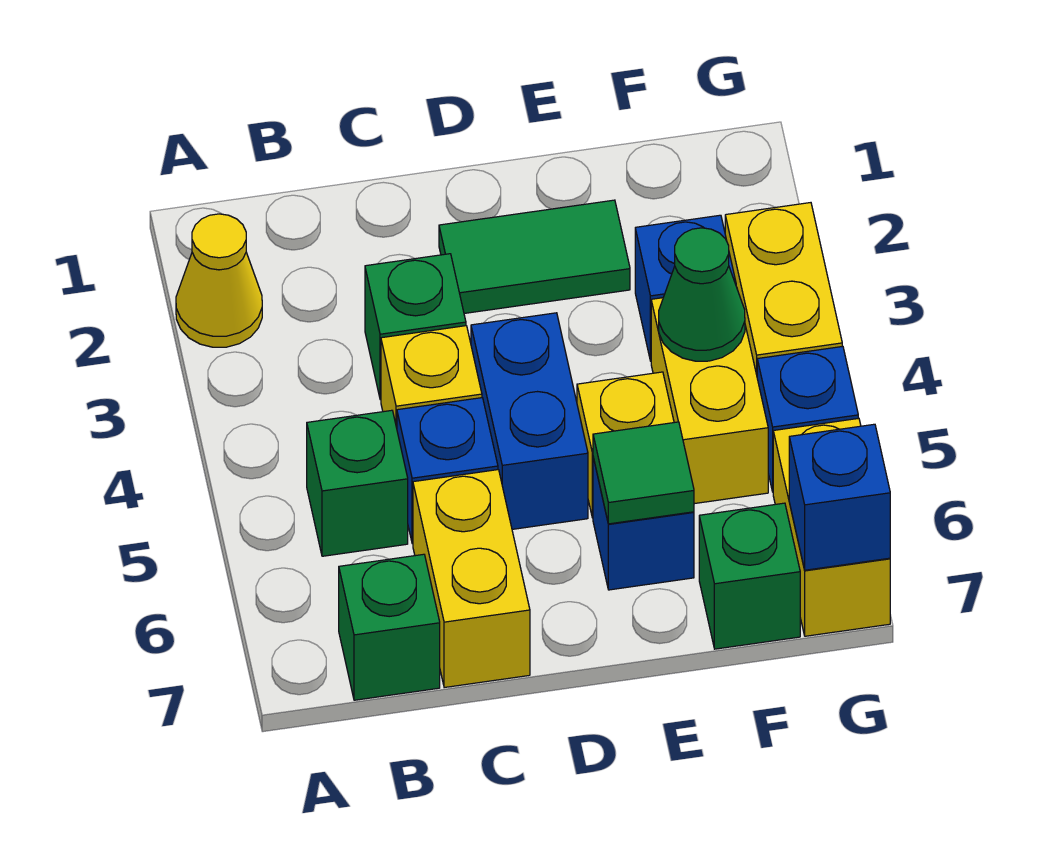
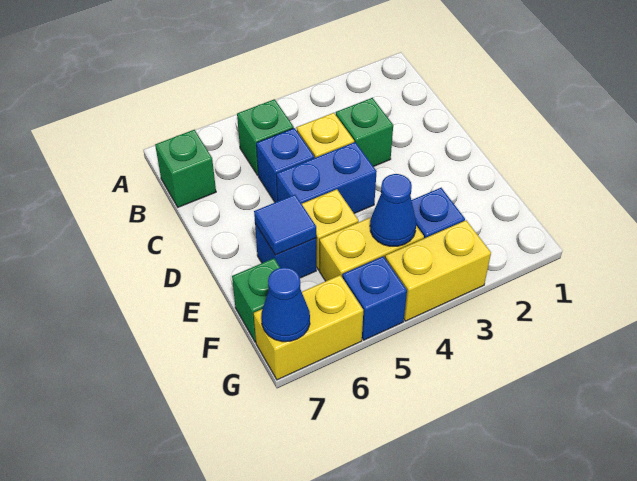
yellow cone A2 level 1 -> none
yellow brick C6:C7 level 1 -> none
green tile D2:E2 level 1 -> none
green tile E6 level 2 -> blue tile E6 level 2
green cone F4 level 2 -> blue cone F4 level 2
blue brick G7 level 2 -> blue cone G7 level 2

